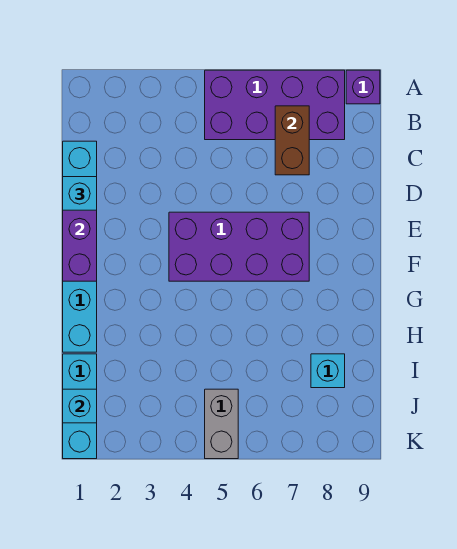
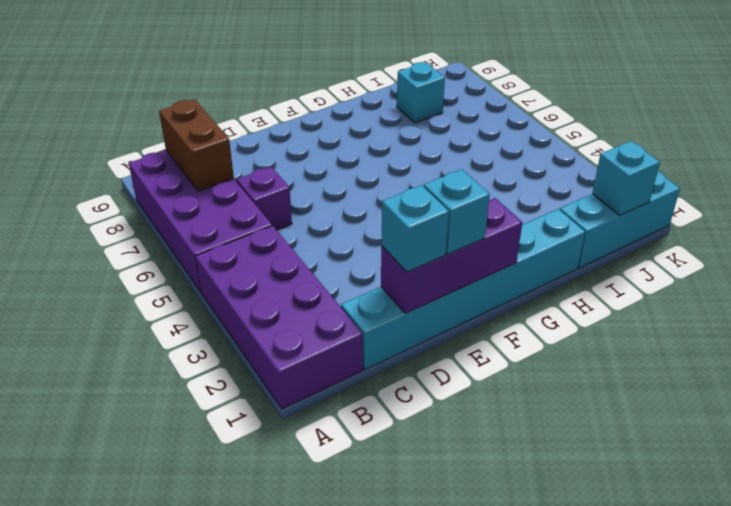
purple brick A9 level 1 -> purple brick C6 level 1
brown brick B7:C7 level 2 -> brown brick B7:B8 level 2
none -> cyan brick E1 level 3
purple brick E4:F7 level 1 -> purple brick A1:B4 level 1
grey brick J5:K5 level 1 -> none

